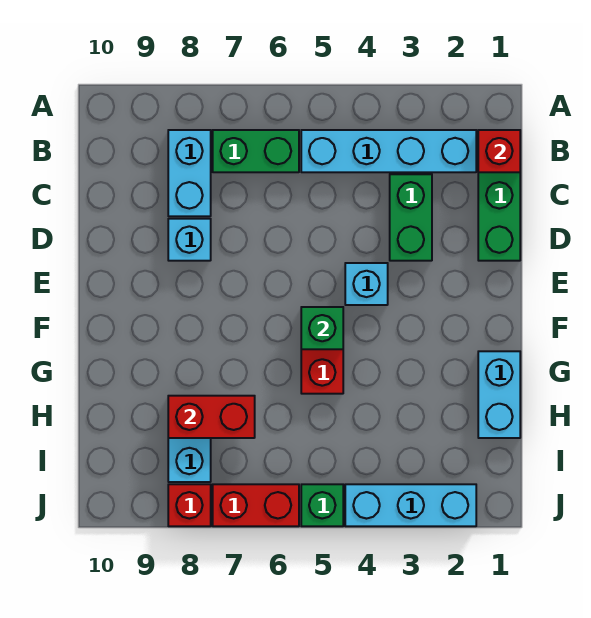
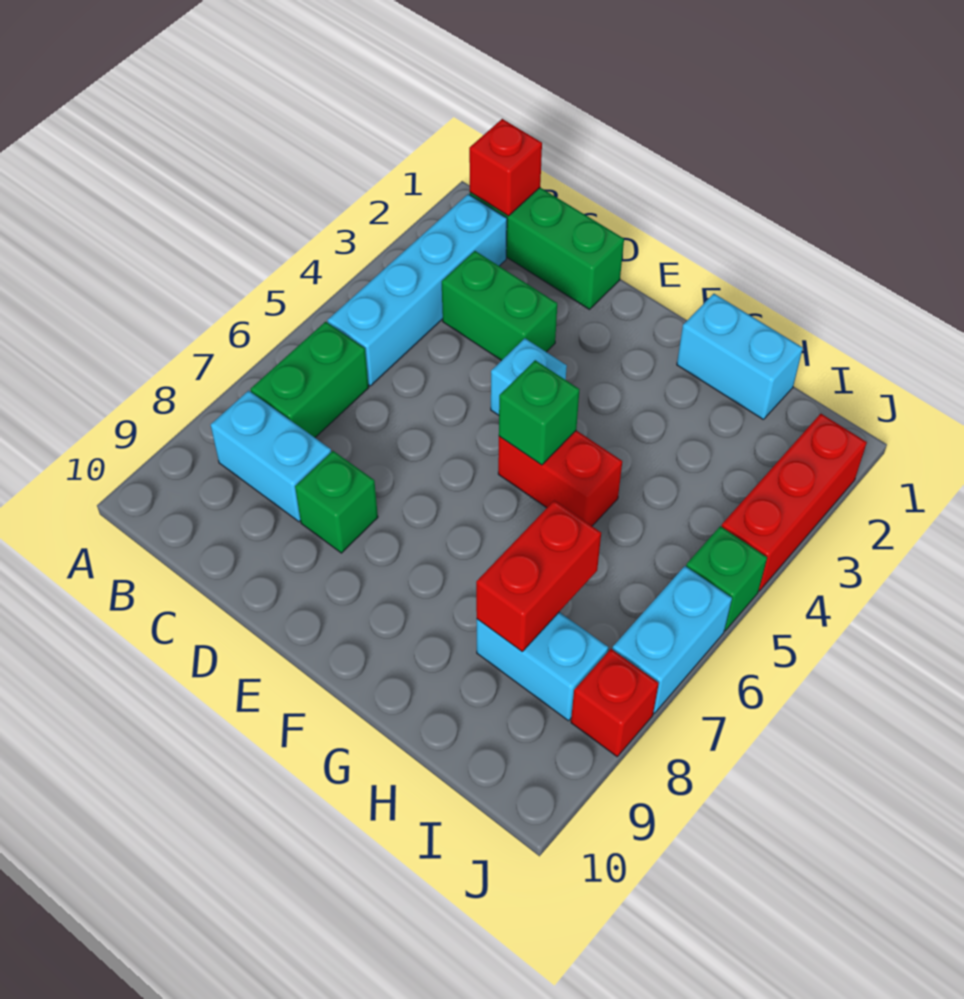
cyan brick D8 level 1 -> green brick D8 level 1
cyan brick J2:J4 level 1 -> red brick J2:J4 level 1
red brick J6:J7 level 1 -> cyan brick J6:J7 level 1

